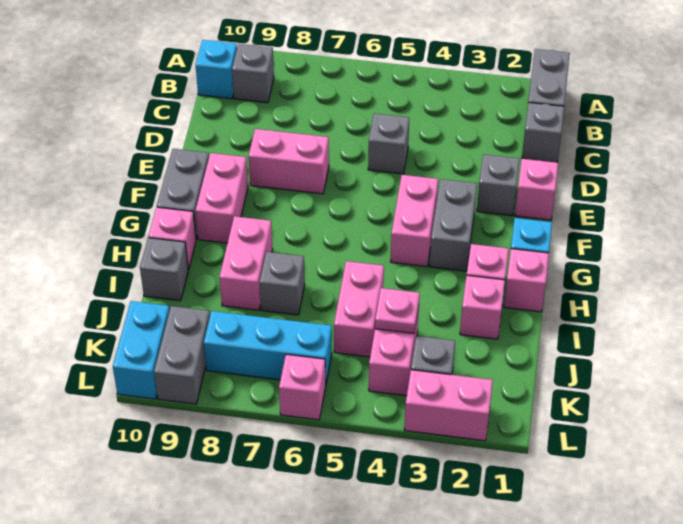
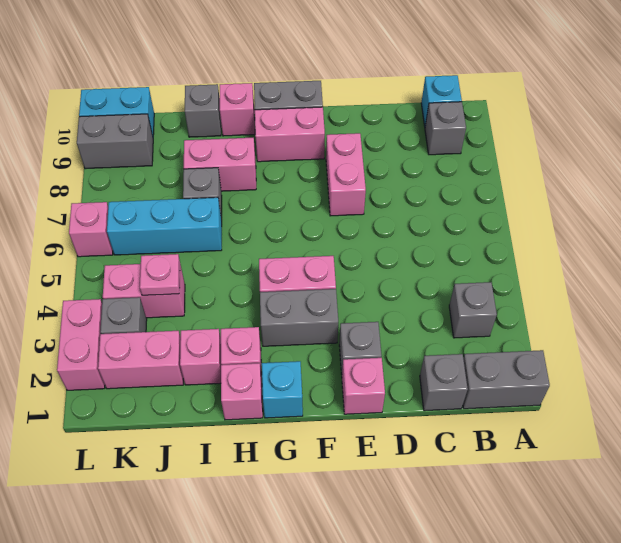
grey brick D5 level 1 -> grey brick B3 level 1
pink brick I5:J5 level 1 -> pink brick J2:K2 level 1
cyan brick K6:K8 level 1 -> cyan brick I6:K6 level 1

